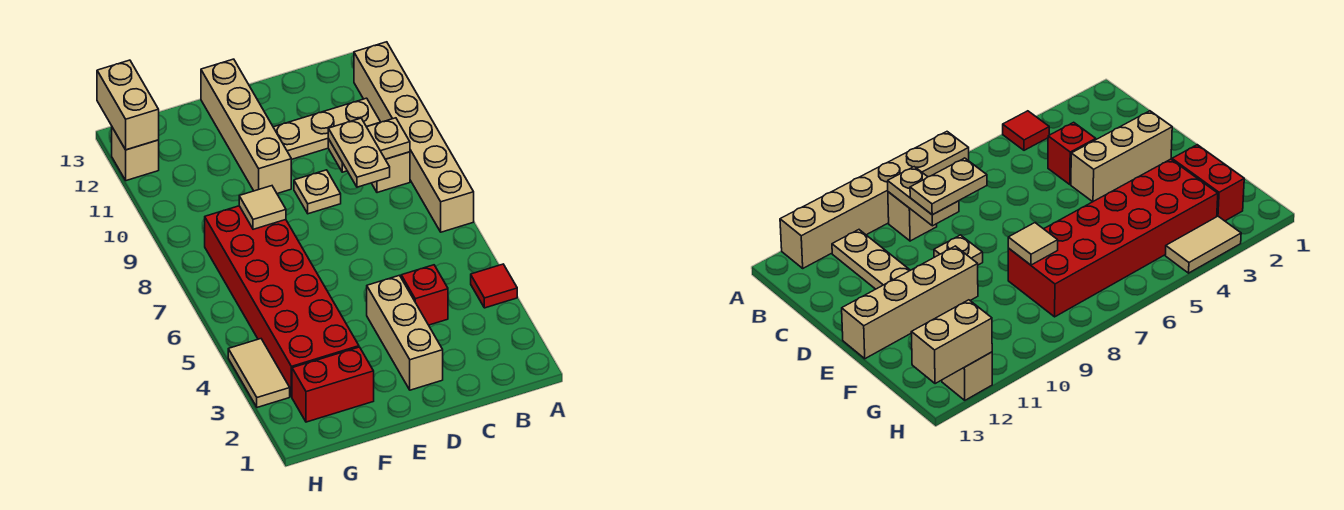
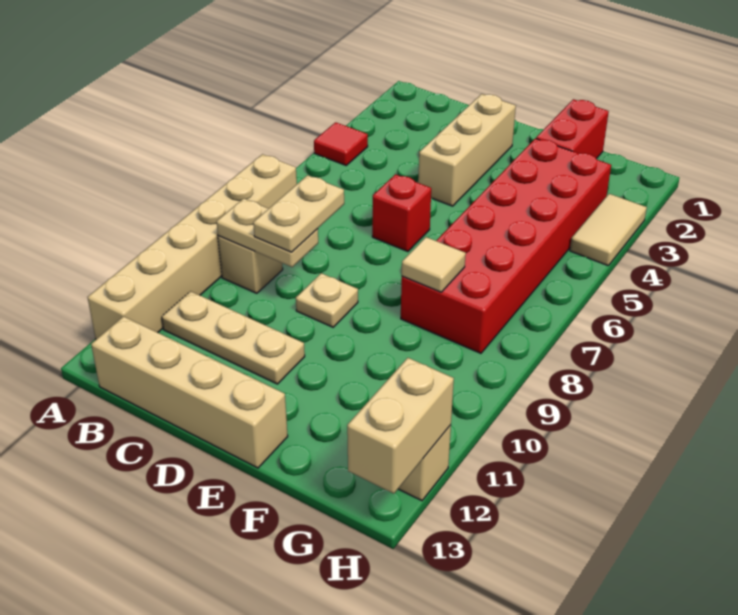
red brick C4 level 1 -> red brick D6 level 1
tan brick E10:E13 level 1 -> tan brick B13:E13 level 1
red brick F2:G2 level 1 -> red brick F1:F2 level 1

